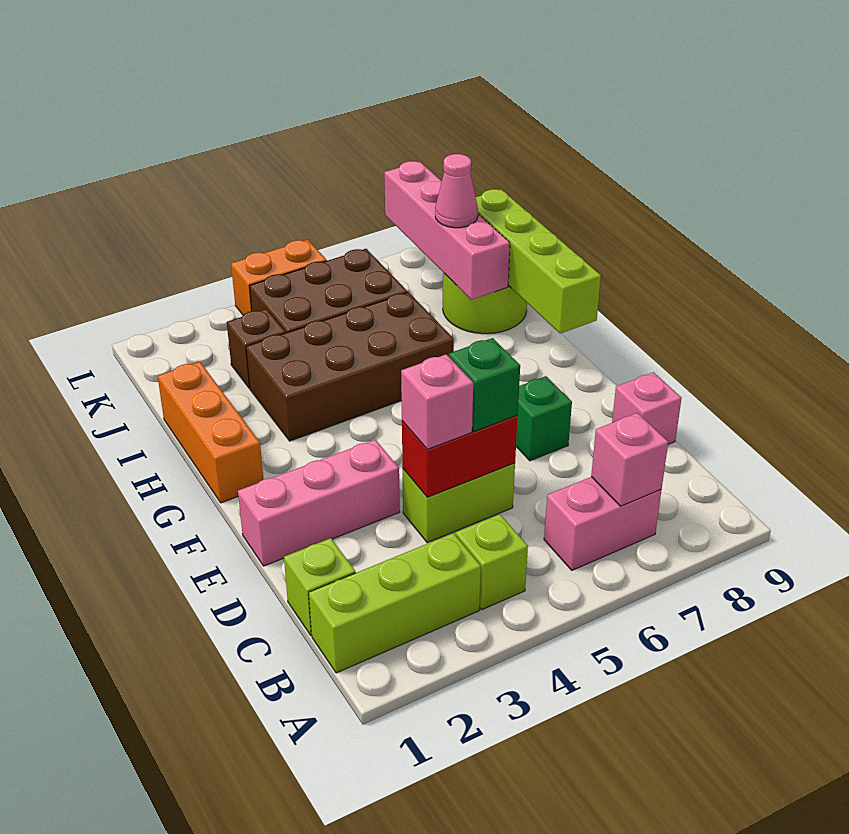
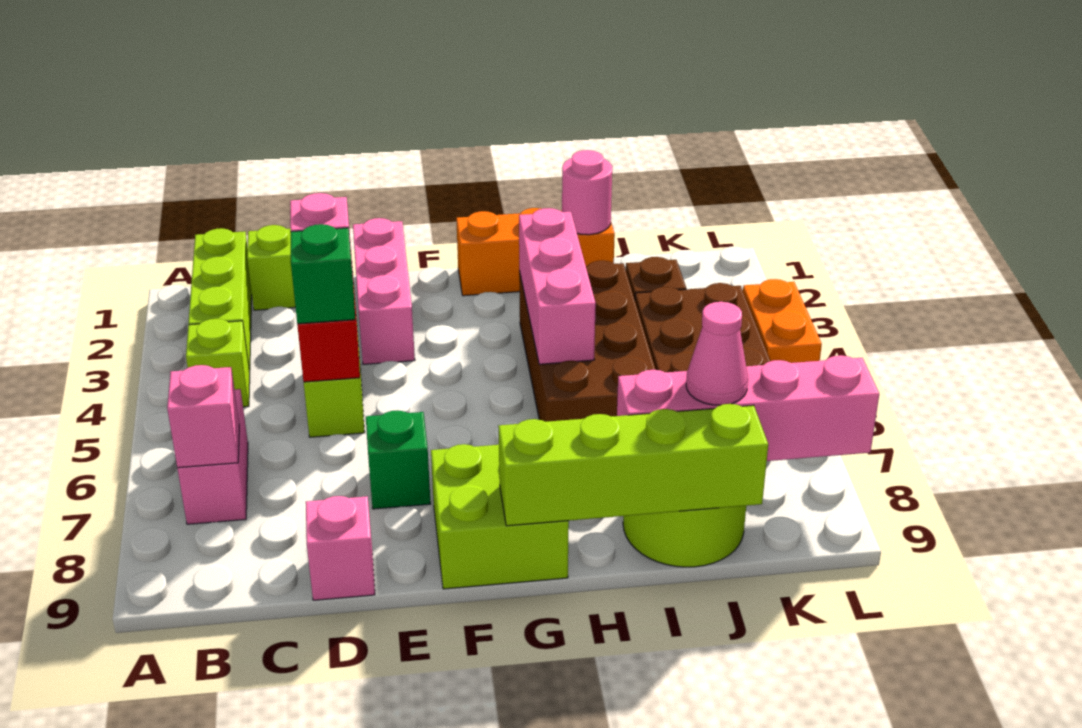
none -> lime brick F8:G9 level 1
none -> pink brick H3:H5 level 2
none -> pink round brick I1 level 2

